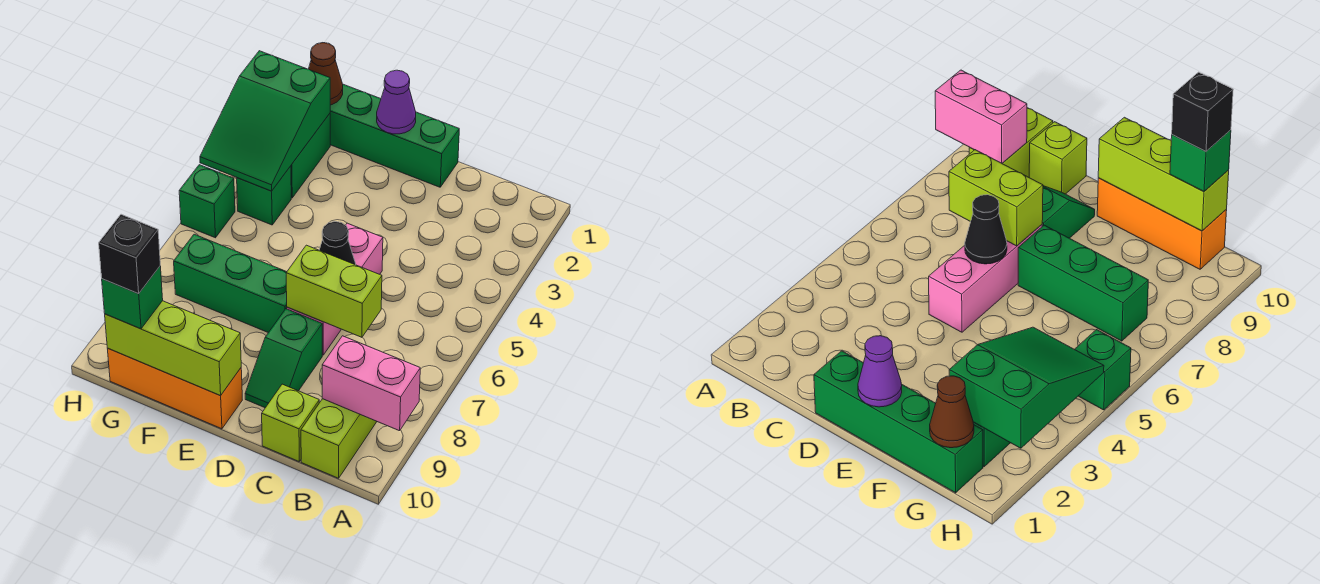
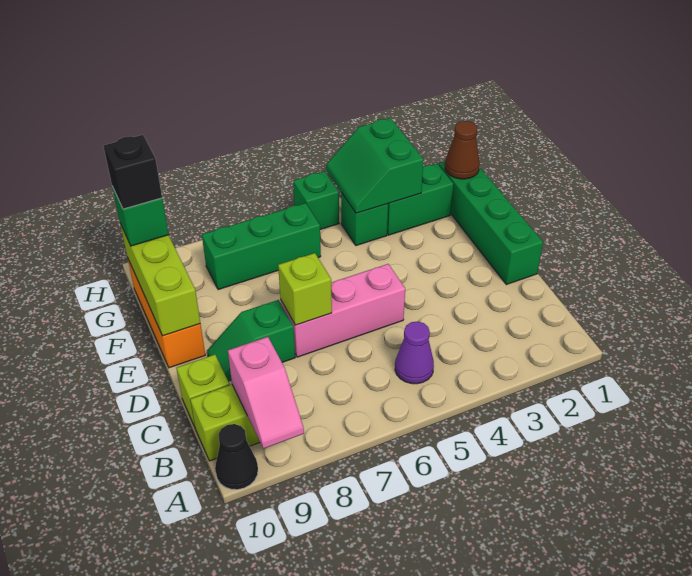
pink brick A9:B9 level 2 -> pink slope A9:B9 level 2 top B
lime brick C7:D7 level 2 -> lime brick D7 level 2
black cone D6 level 2 -> black cone A10 level 1
purple cone E1 level 2 -> purple cone B5 level 1
green brick E7:G7 level 1 -> green brick G6:G8 level 1
green slope G2:H4 level 2 top 2 -> green slope G3:H4 level 2 top 3

